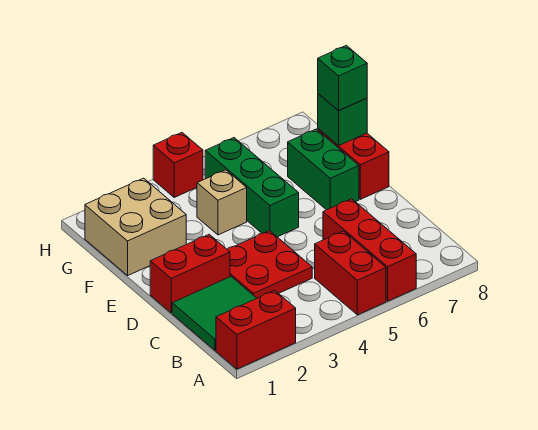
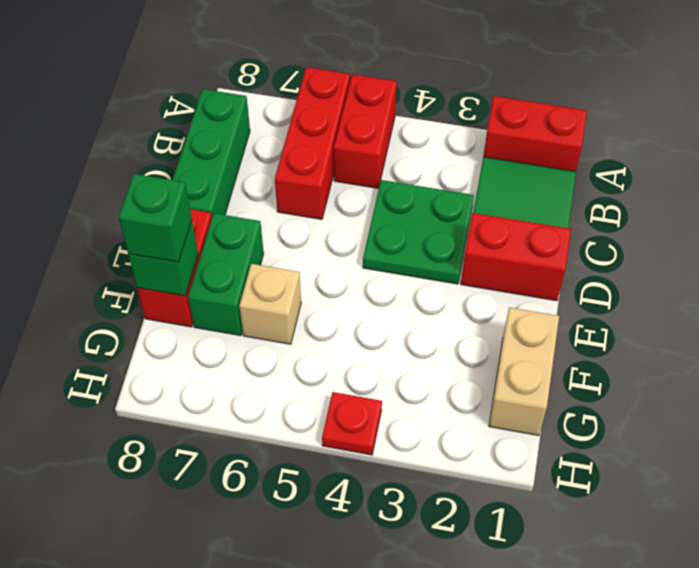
red plate C3:D4 level 1 -> green plate C3:D4 level 1
green brick E5:G5 level 1 -> green brick B8:D8 level 1
tan brick F1:G2 level 1 -> tan brick F1:G1 level 1
tan brick F4 level 1 -> tan brick F6 level 1
red brick H4 level 1 -> red plate H4 level 1

